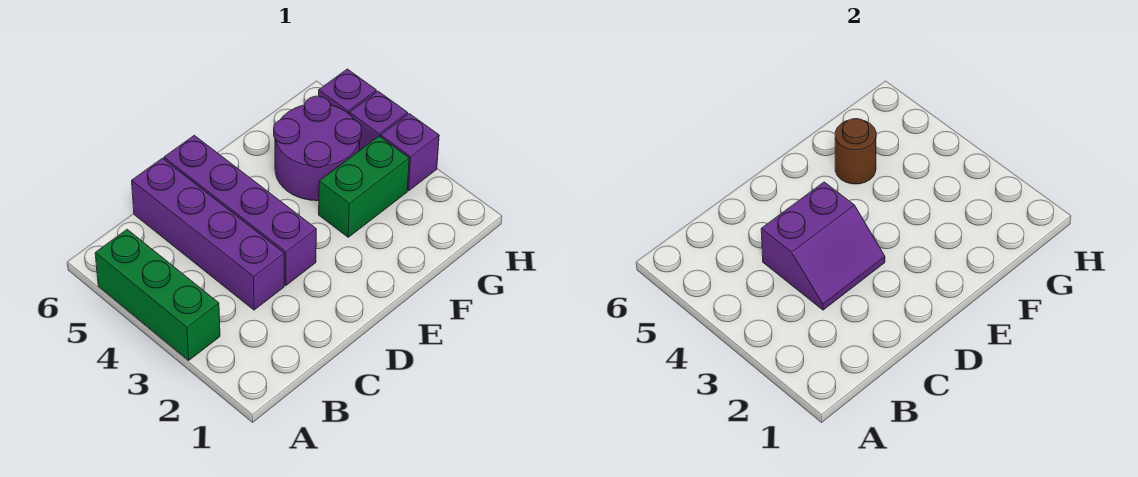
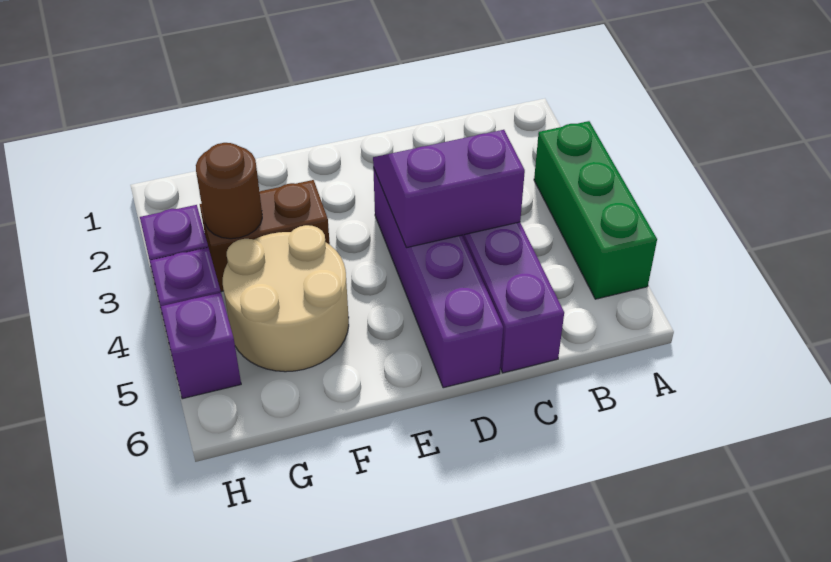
green brick F3:G3 level 1 -> brown brick F3:G3 level 1
purple round brick F4:G5 level 1 -> tan round brick F4:G5 level 1
brown round brick F5 level 2 -> brown round brick G3 level 2

